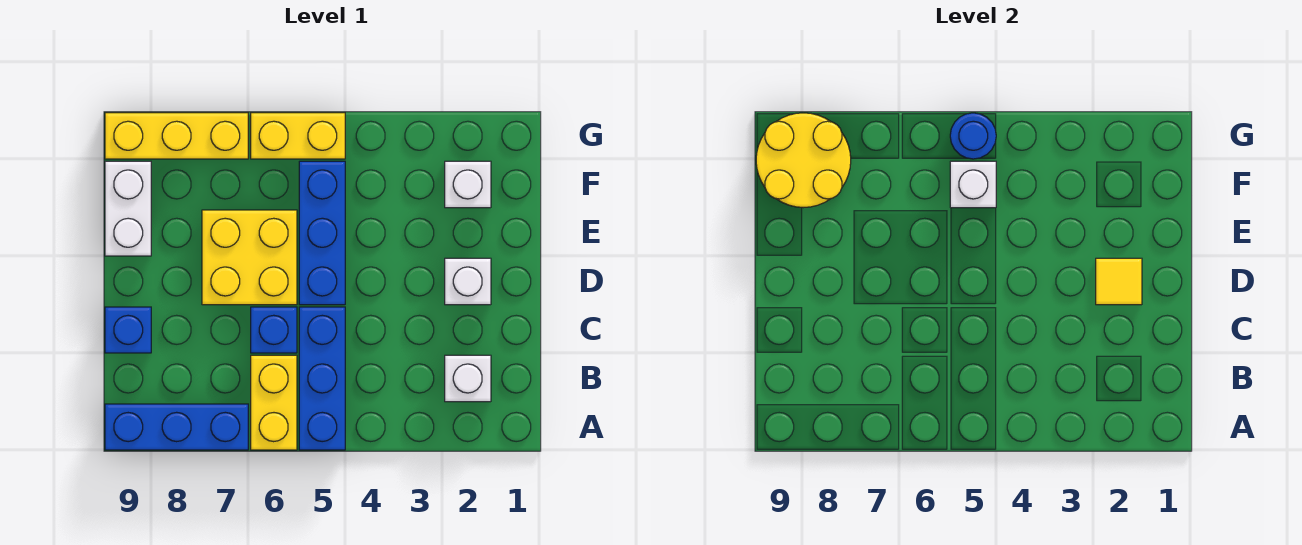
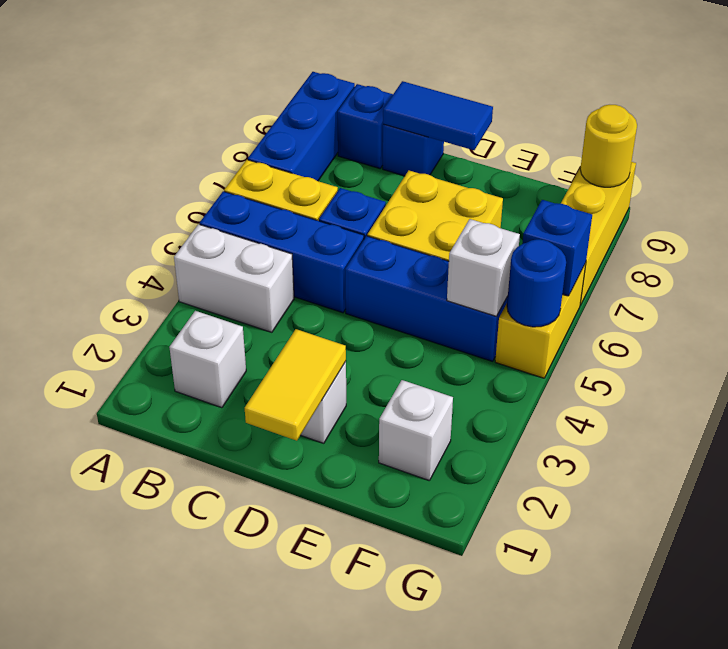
none -> blue brick B9 level 1
none -> blue tile C9:D9 level 2
yellow tile D2 level 2 -> yellow tile D1:D2 level 2
white brick E9:F9 level 1 -> white brick A4:B4 level 1
yellow round brick F8:G9 level 2 -> yellow round brick G9 level 2
none -> blue brick G6 level 2

